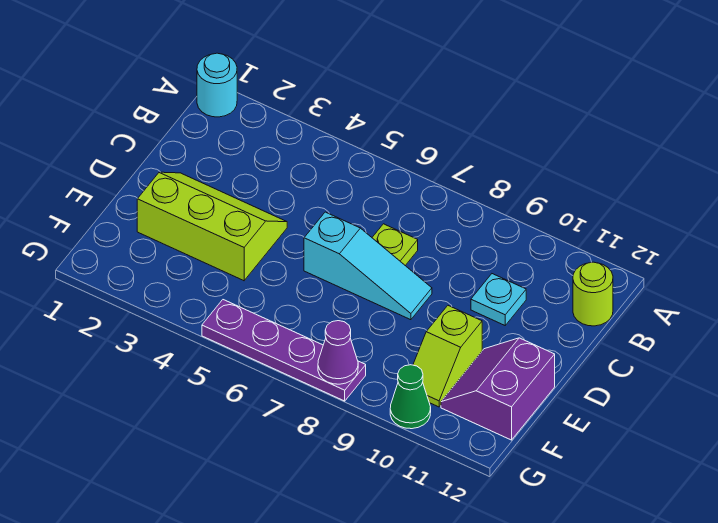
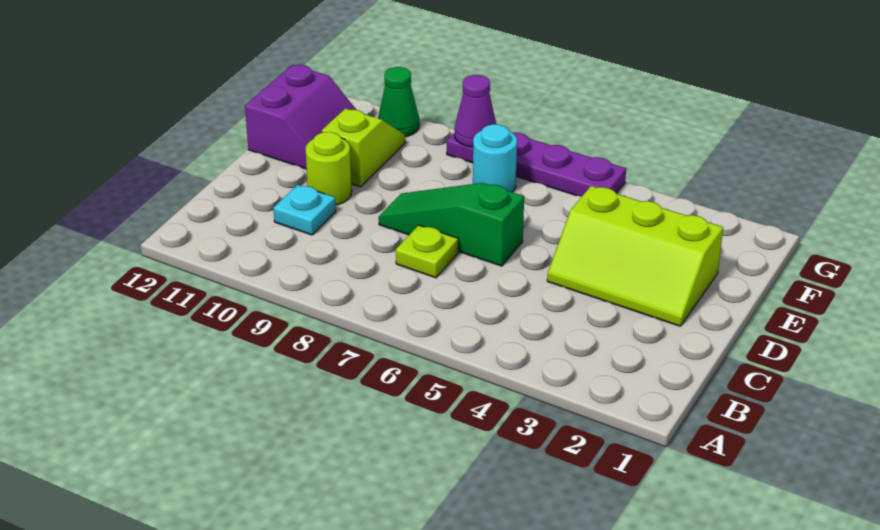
cyan round brick A1 level 1 -> cyan round brick F7 level 1
lime round brick B12 level 1 -> lime round brick D10 level 1
cyan slope D6:D8 level 1 top 6 -> green slope D6:D8 level 1 top 6

